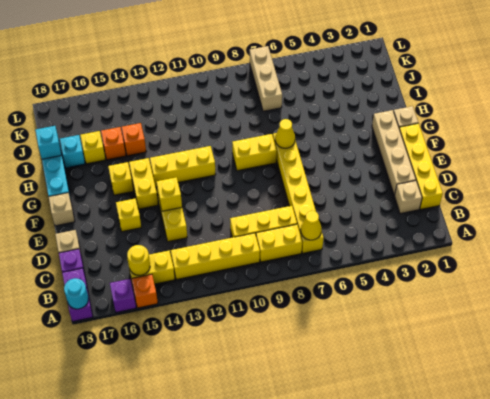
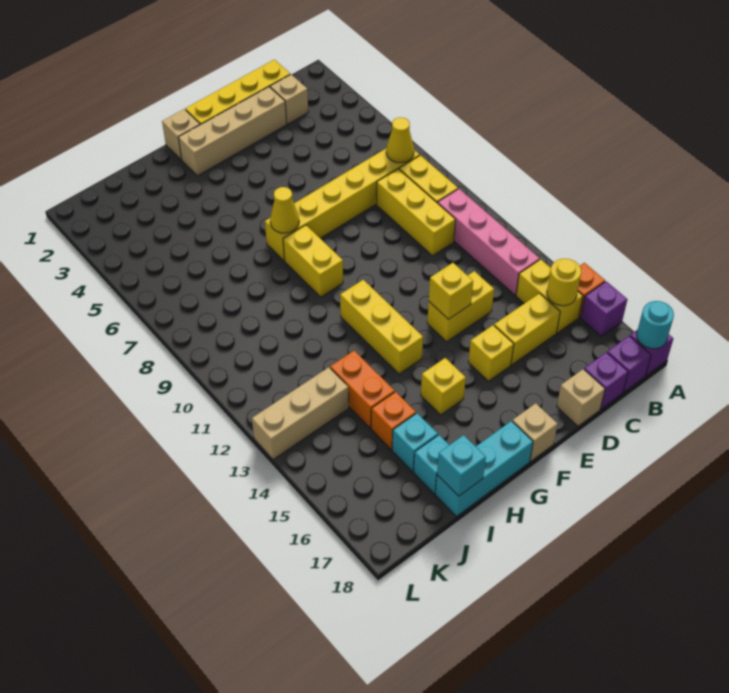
yellow brick B10:B13 level 1 -> pink brick B10:B13 level 1
yellow brick F14:G14 level 1 -> yellow brick C15:D15 level 1
orange brick I14 level 1 -> orange brick I13:I14 level 1
yellow brick I16 level 1 -> cyan brick I16 level 1
tan brick J7:L7 level 1 -> tan brick J13:L13 level 1

